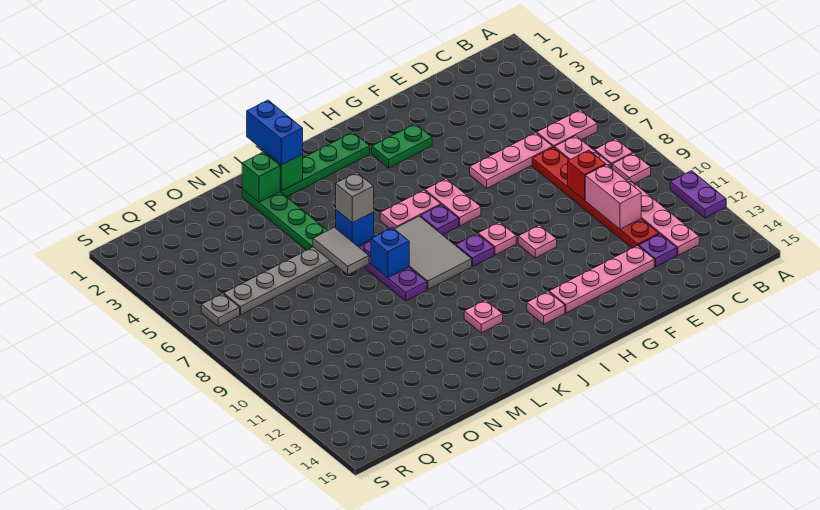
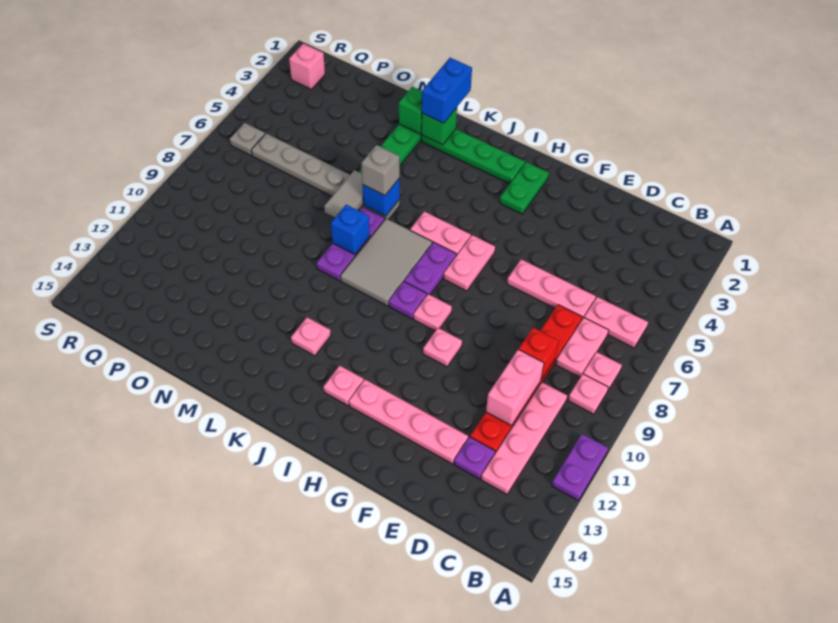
green plate G3:H3 level 1 -> green plate H2:H3 level 1
purple plate I7 level 1 -> purple plate I7:I8 level 1
none -> pink brick R2 level 1

